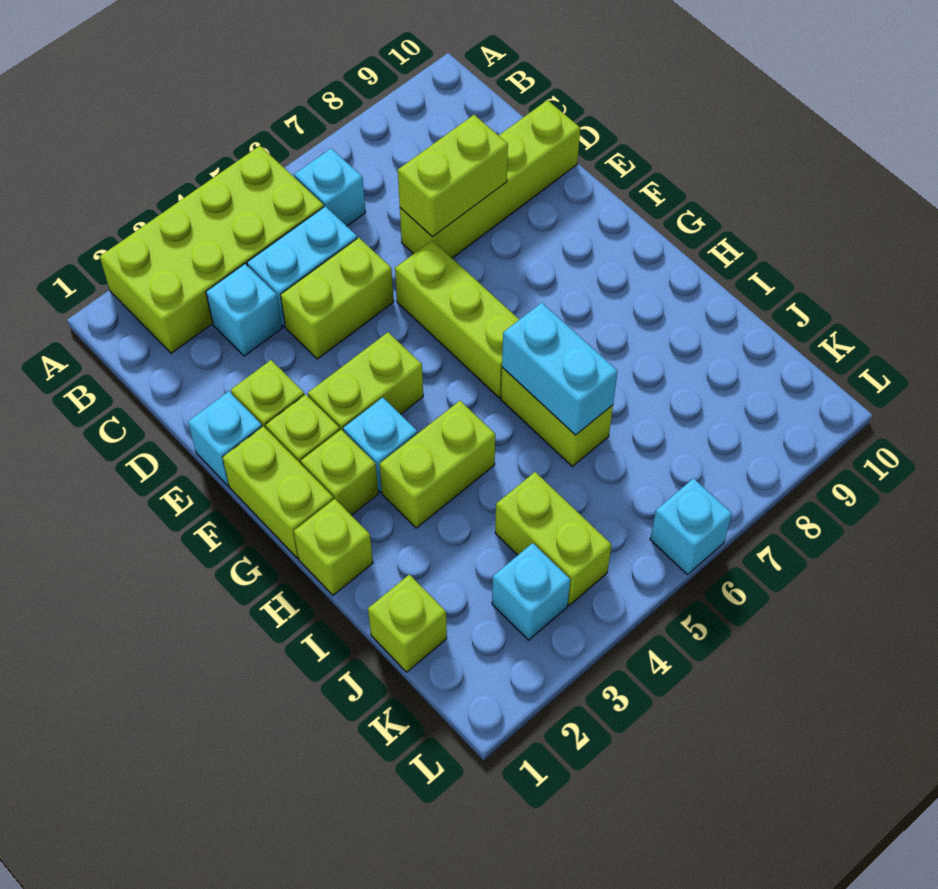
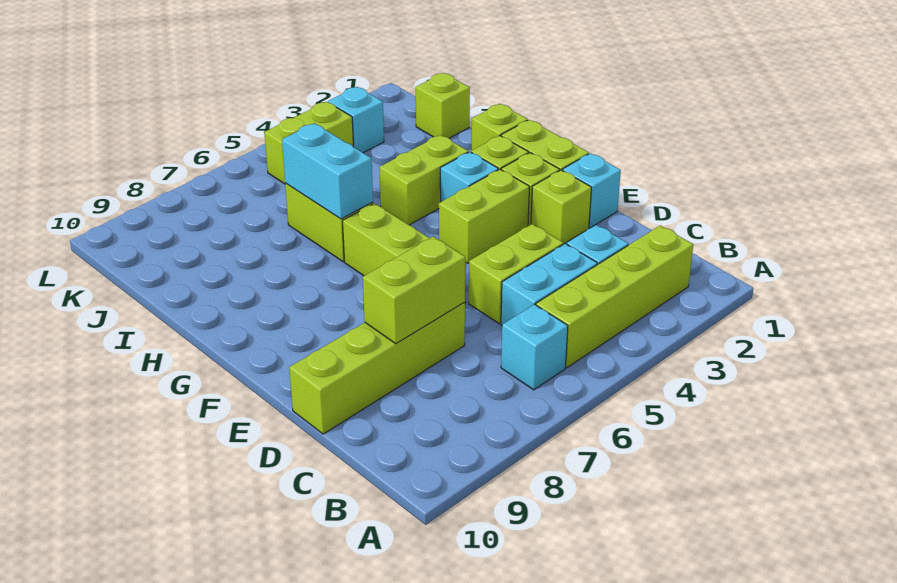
lime brick A2:B5 level 1 -> lime brick B2:B5 level 1
lime brick J4:K4 level 1 -> lime brick K4:K5 level 1
cyan brick L6 level 1 -> none

